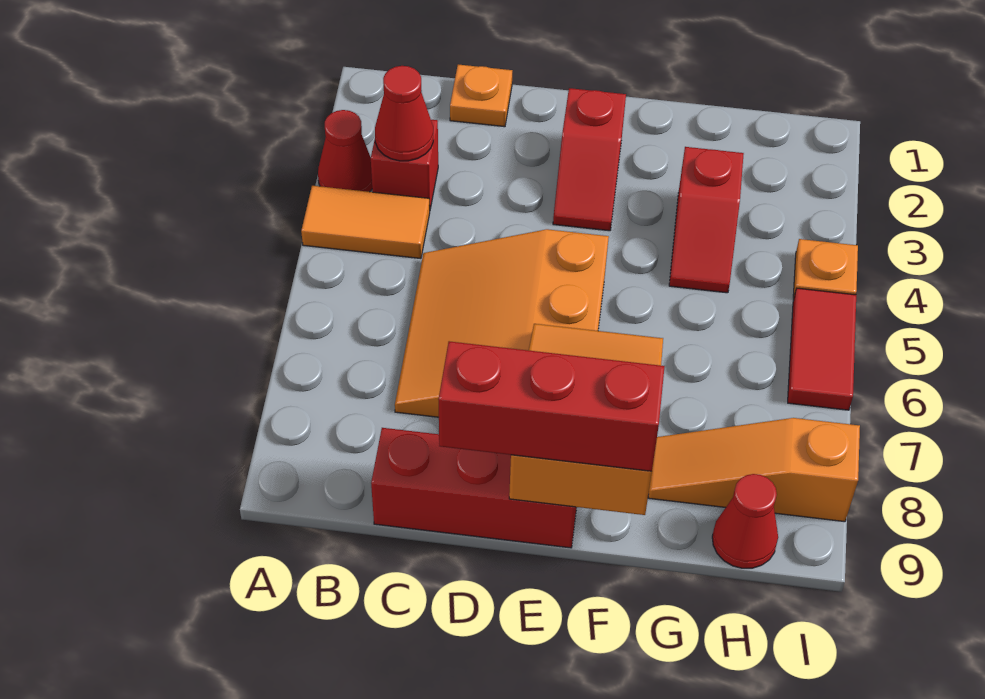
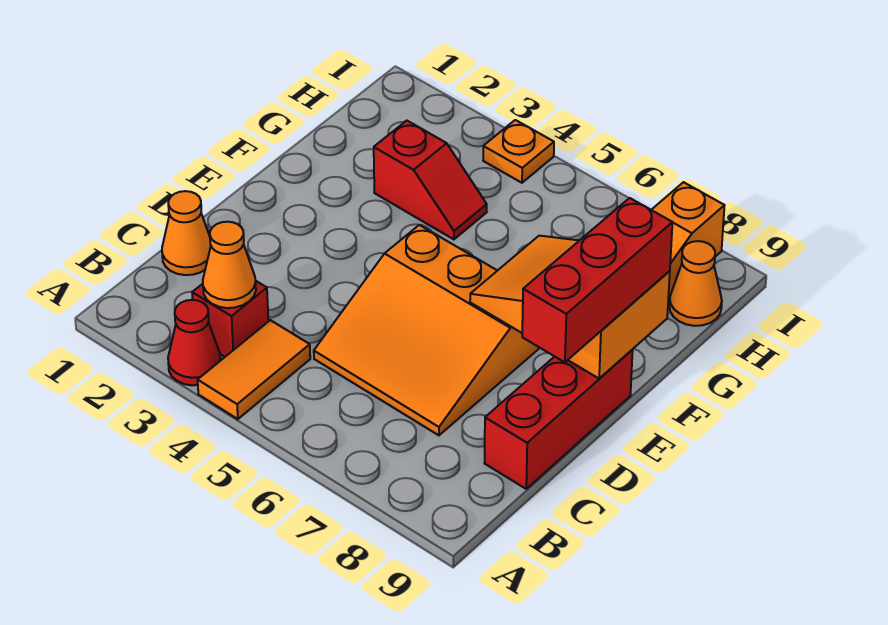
red cone B3 level 2 -> orange cone B3 level 2
orange plate C1 level 1 -> orange cone C1 level 1
red slope E2:E3 level 1 top 2 -> none
red cone H9 level 1 -> orange cone H9 level 1
red tile I5:I6 level 1 -> none

